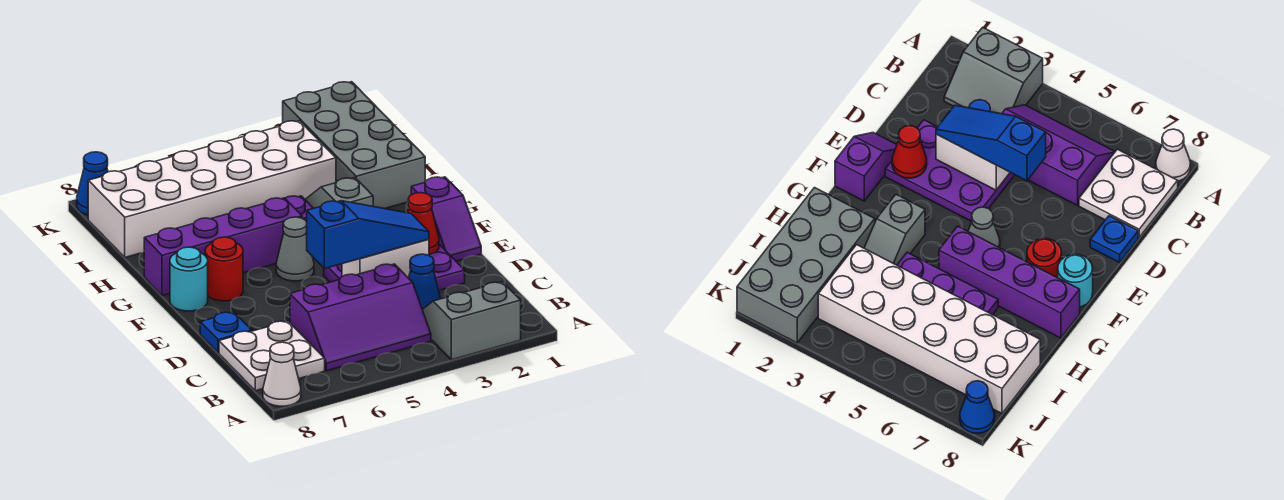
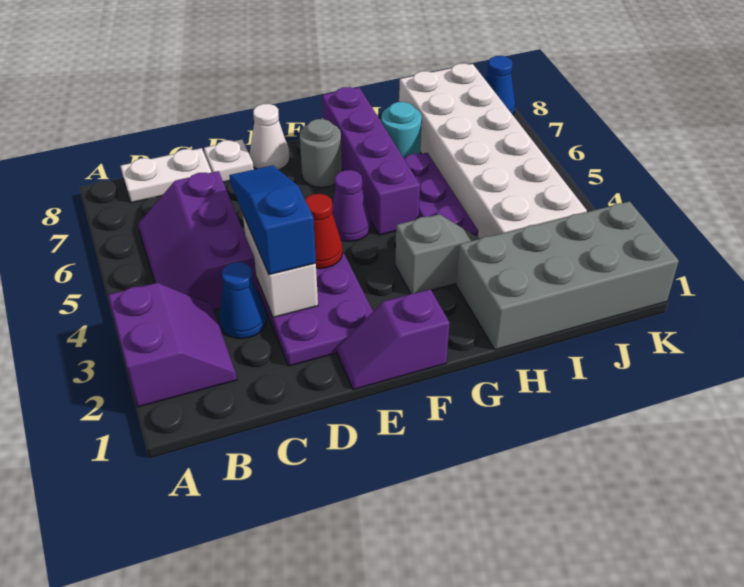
grey slope A2:B3 level 1 top A -> purple slope A2:B3 level 1 top A
white cone A8 level 1 -> white cone E8 level 1
white plate B7:C8 level 1 -> white plate B8:C8 level 1
blue slope D3:D5 level 3 top 5 -> blue slope D3:D5 level 3 top 3
blue plate D8 level 1 -> white plate D8 level 1
red cone E2 level 2 -> red cone E4 level 2
grey cone F5 level 1 -> purple cone F5 level 1
red round brick F7 level 1 -> grey round brick F7 level 1
cyan round brick F8 level 1 -> cyan round brick H7 level 1

